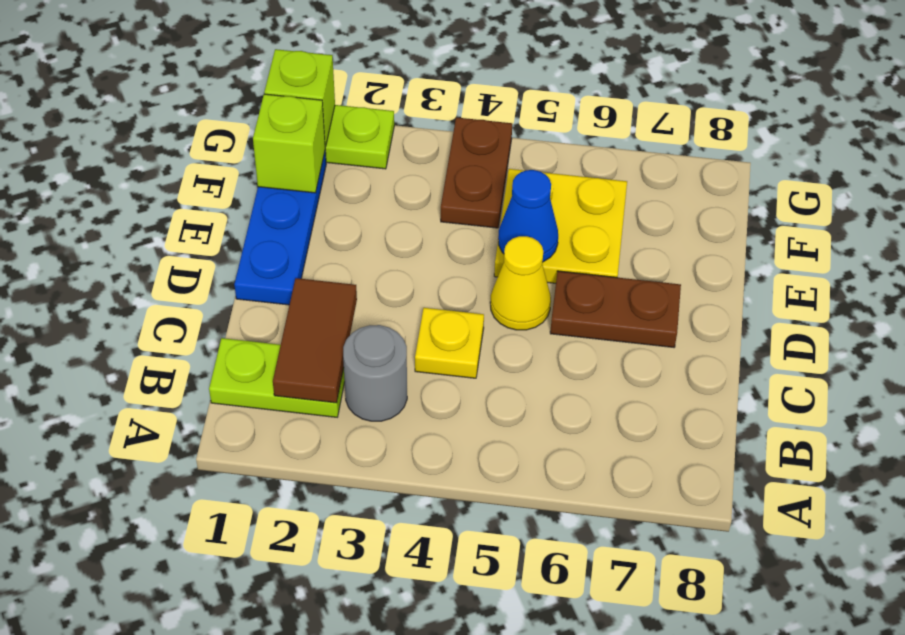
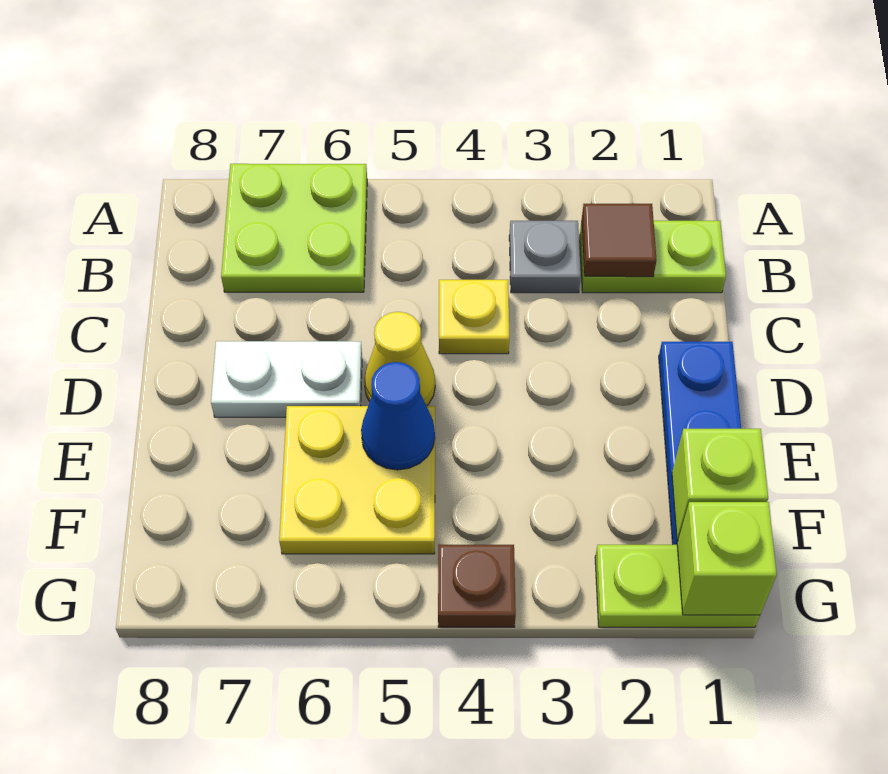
none -> lime plate A6:B7 level 1
brown tile B2:C2 level 2 -> brown tile B2 level 2
grey round brick B3 level 1 -> grey plate B3 level 1
brown plate D6:D7 level 1 -> white plate D6:D7 level 1
brown plate F4:G4 level 1 -> brown plate G4 level 1

